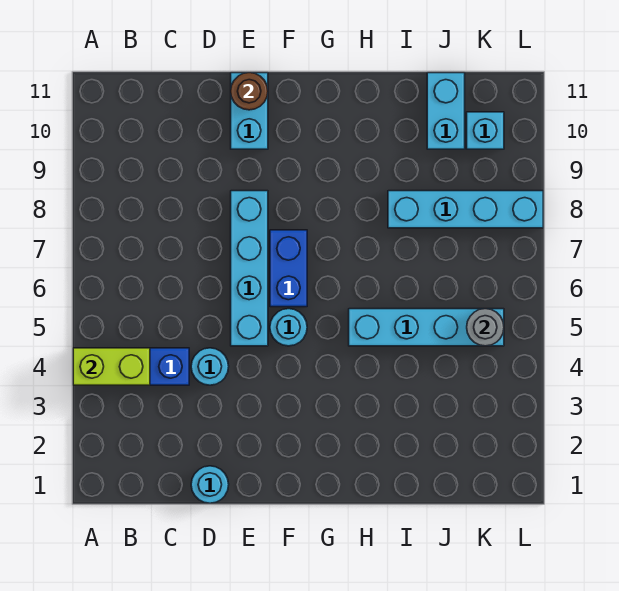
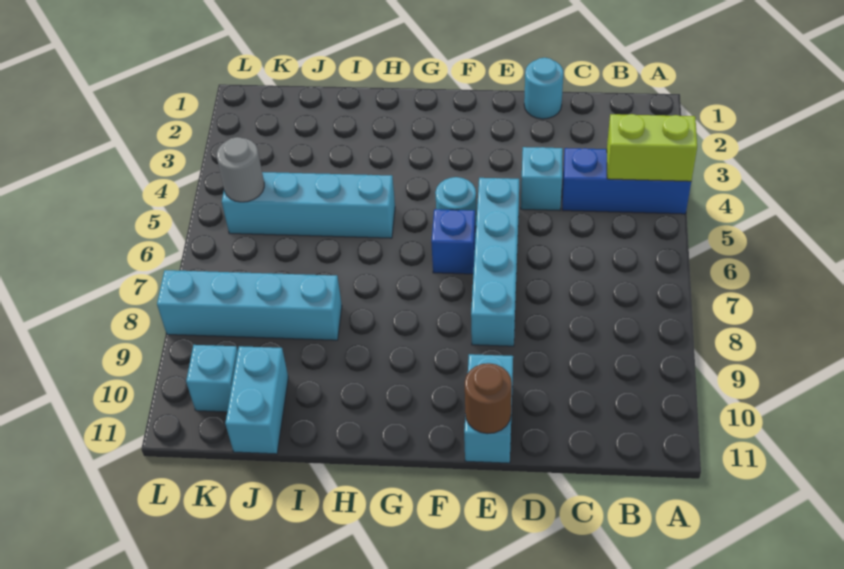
cyan round brick D4 level 1 -> cyan brick D4 level 1
blue brick F6:F7 level 1 -> blue brick F6 level 1

